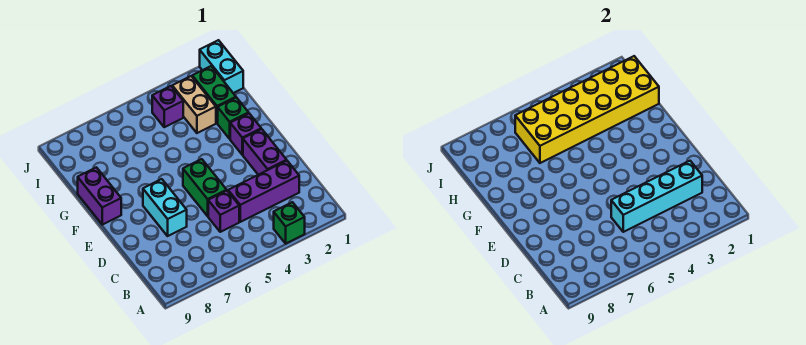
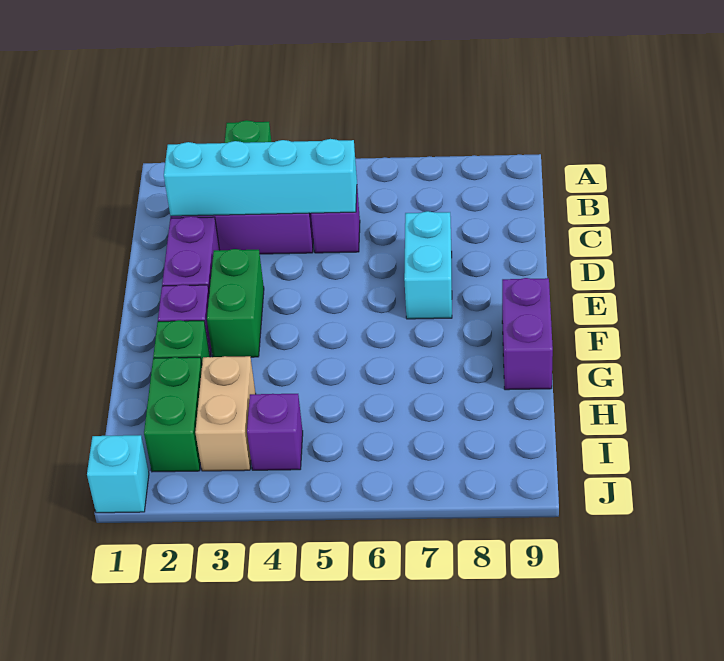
green brick D5:E5 level 1 -> green brick E3:F3 level 1
yellow brick H1:I6 level 2 -> none
cyan brick I1:J1 level 1 -> cyan brick J1 level 1

